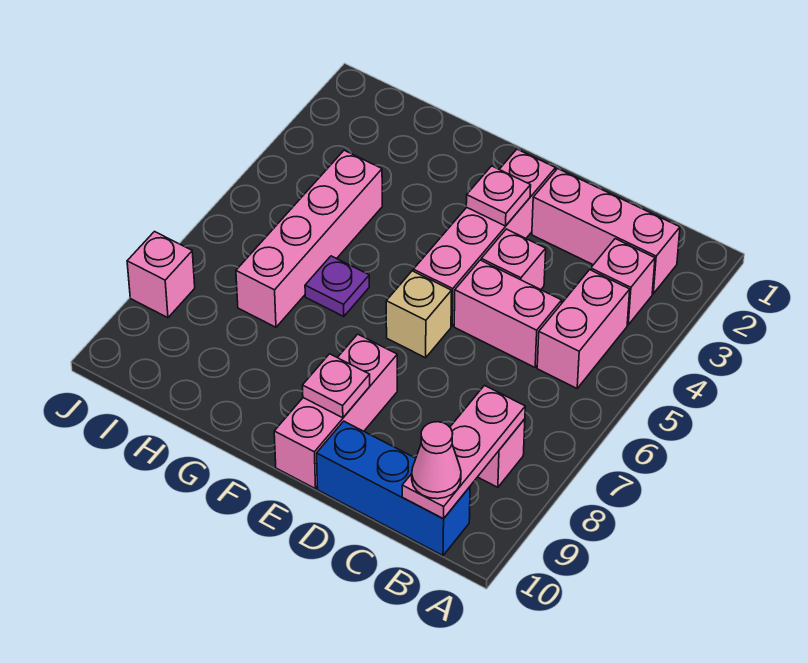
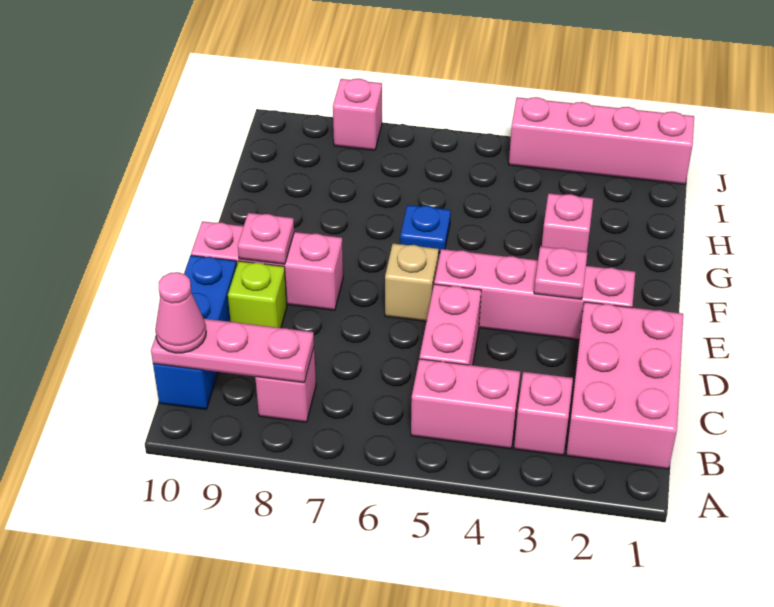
pink brick B2:D2 level 1 -> pink brick B1:D2 level 1
pink brick D4 level 1 -> pink brick G3 level 1
none -> lime brick D9 level 1
purple plate G6 level 1 -> blue plate G6 level 1
pink brick H4:H7 level 1 -> pink brick J1:J4 level 1

